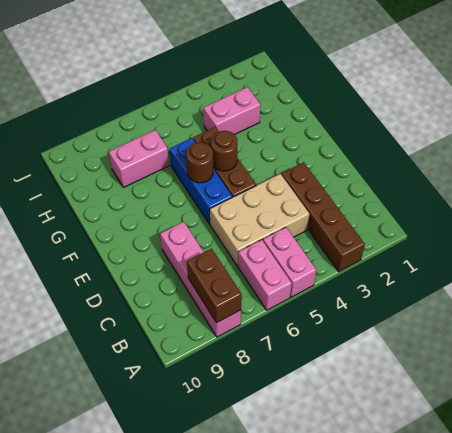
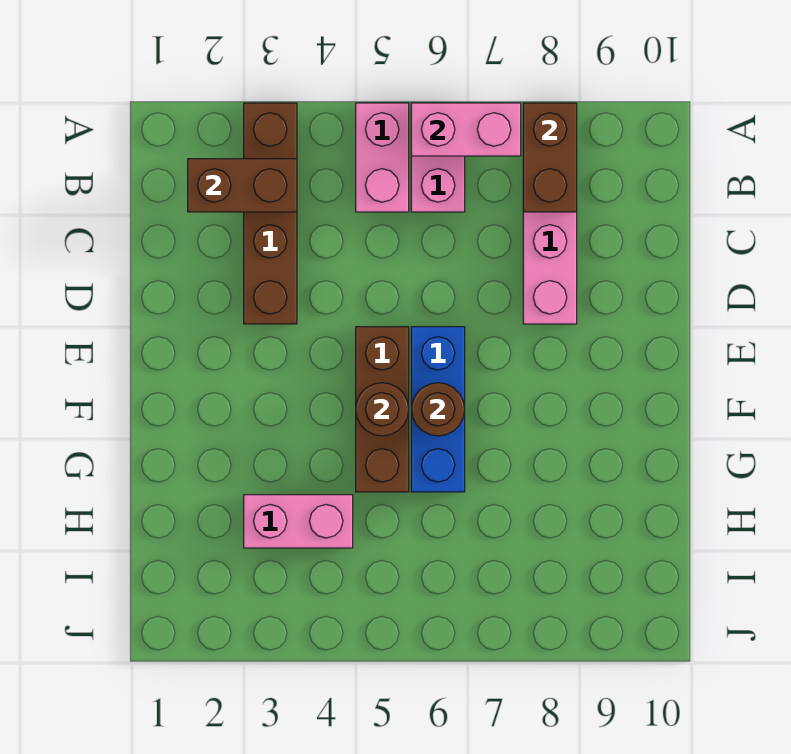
none -> brown brick B2:B3 level 2
tan brick C4:D6 level 1 -> none
pink brick H7:H8 level 1 -> pink brick A6:A7 level 2

